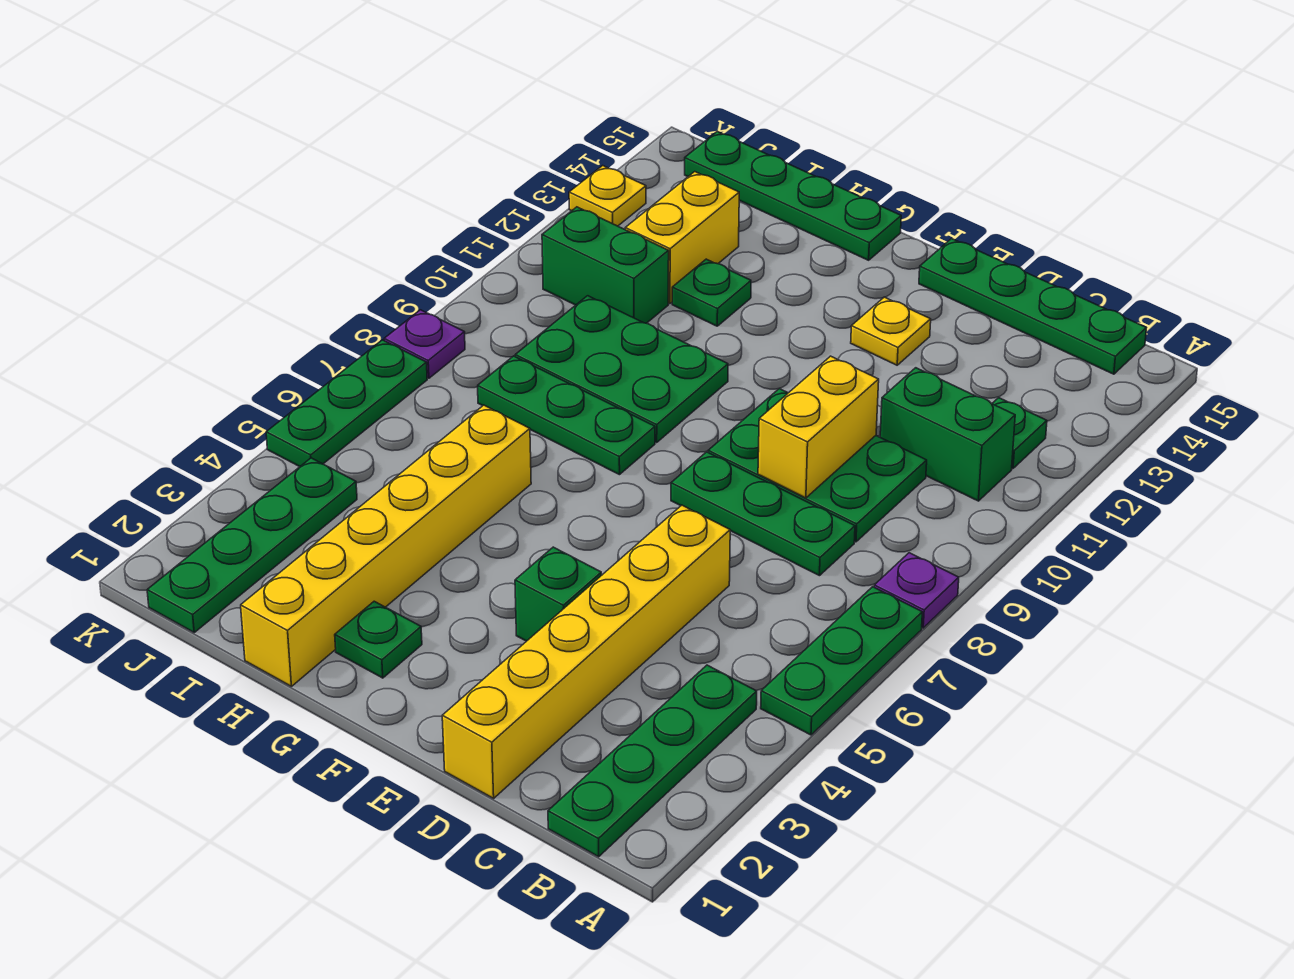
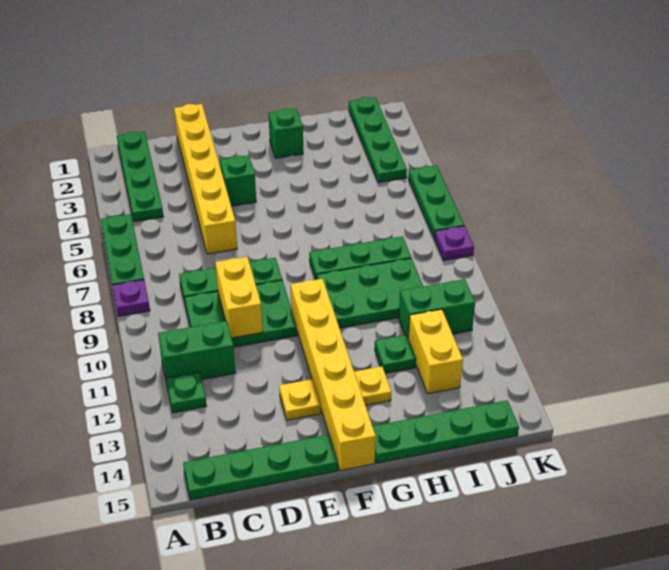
green plate G2 level 1 -> green brick G2 level 1
yellow brick H1:H6 level 1 -> yellow brick F10:F15 level 1
yellow plate K13 level 1 -> yellow plate G13 level 1

